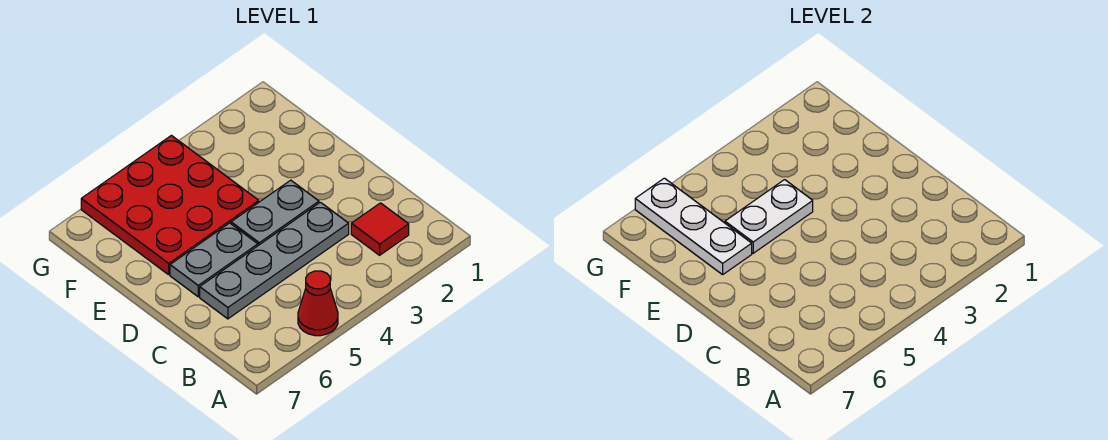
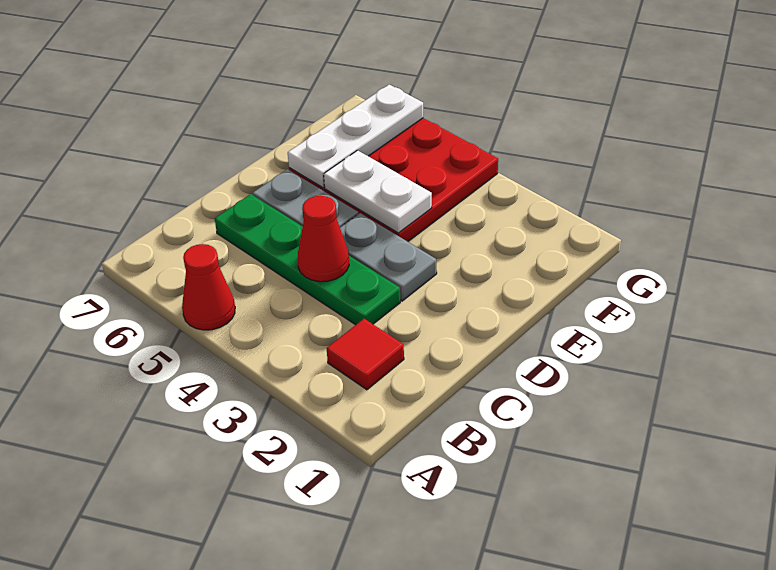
grey plate C3:C6 level 1 -> green plate C3:C6 level 1
none -> red cone C4 level 2

